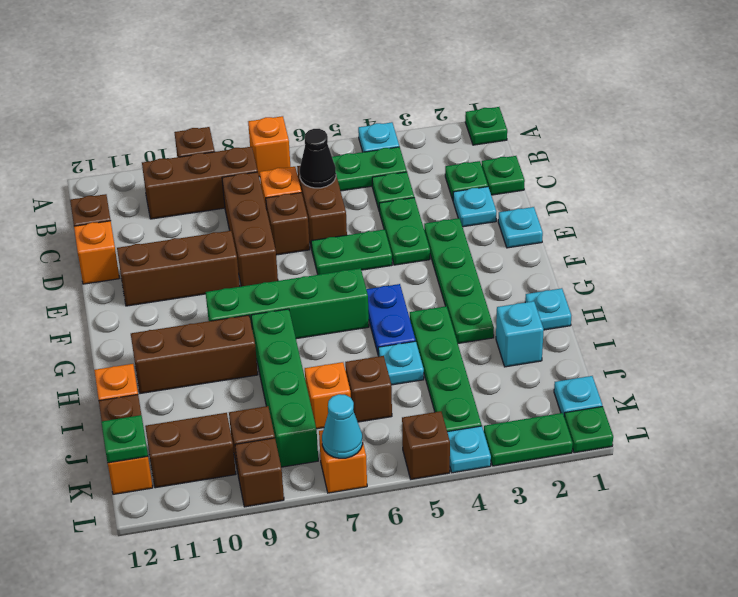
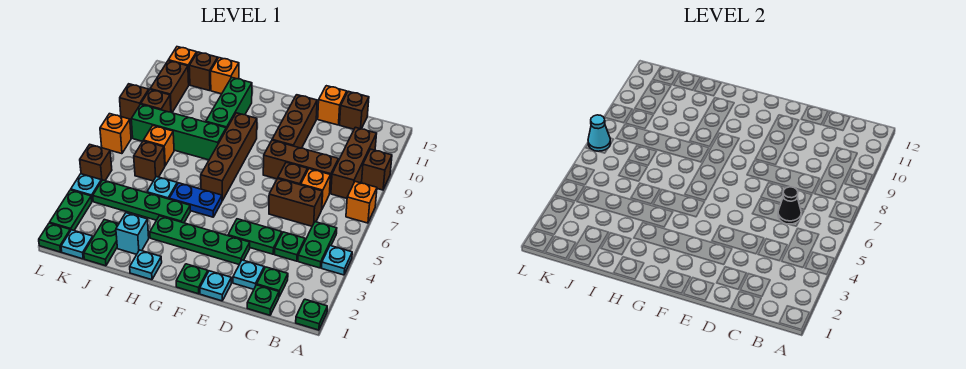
green plate E5:E6 level 1 -> green plate J1:J2 level 1
green brick G6:G9 level 1 -> brown brick G6:G9 level 1
brown brick H9:H11 level 1 -> green brick H9:H11 level 1
green plate K12 level 2 -> green plate F1 level 1

